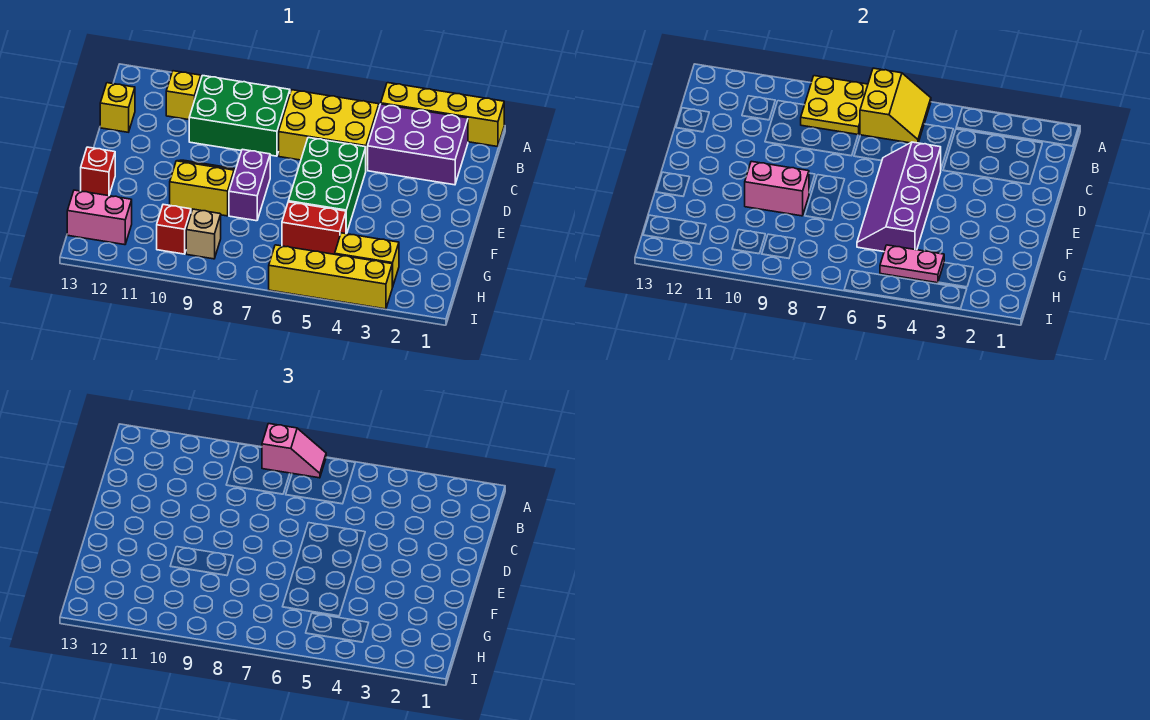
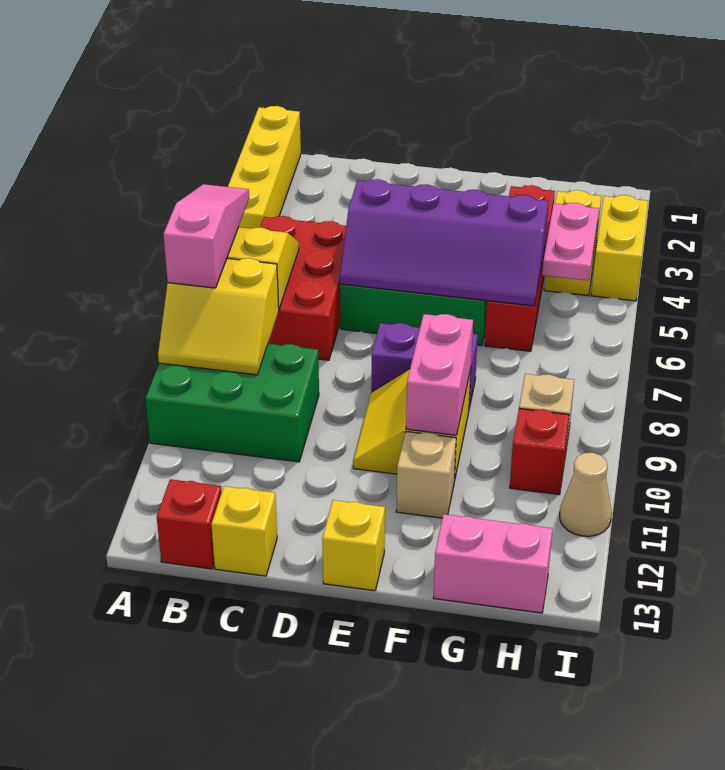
pink slope A7:A8 level 3 top 8 -> pink slope A6:A8 level 3 top 8
yellow plate A8:B9 level 2 -> yellow slope A8:B9 level 2 top 8
purple brick B2:C4 level 1 -> none
yellow brick B5:C7 level 1 -> red brick B5:C7 level 1
green brick B8:C10 level 1 -> green brick A9:C10 level 1
yellow brick B11 level 1 -> yellow brick E13 level 1
none -> tan brick F11 level 1
red brick F13 level 1 -> red brick B13 level 1
red brick G5:G6 level 1 -> red brick G3:G6 level 1
pink brick H12:H13 level 1 -> pink brick G13:H13 level 1
yellow brick I3:I6 level 1 -> yellow brick I3:I4 level 1
none -> tan cone I11 level 1

